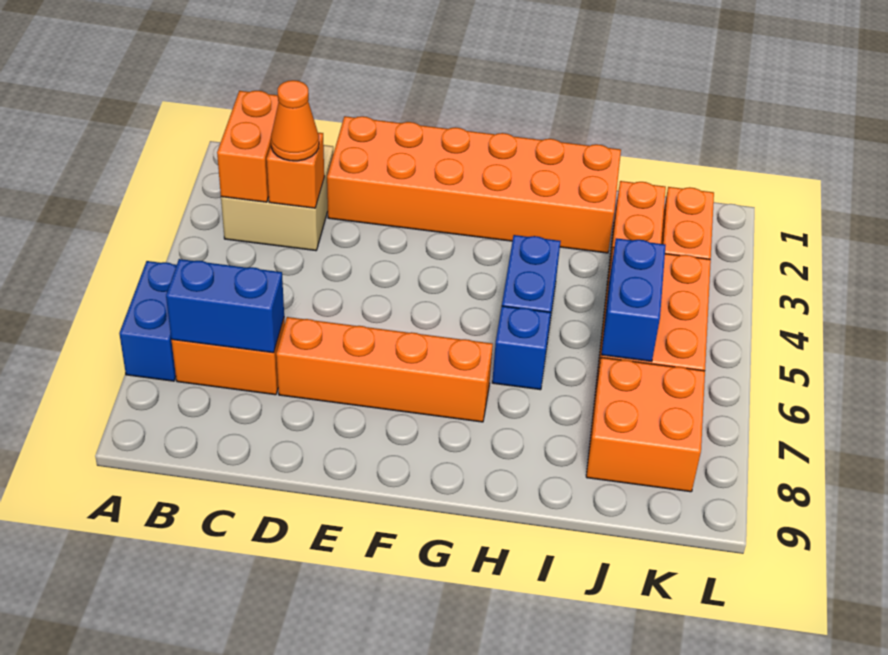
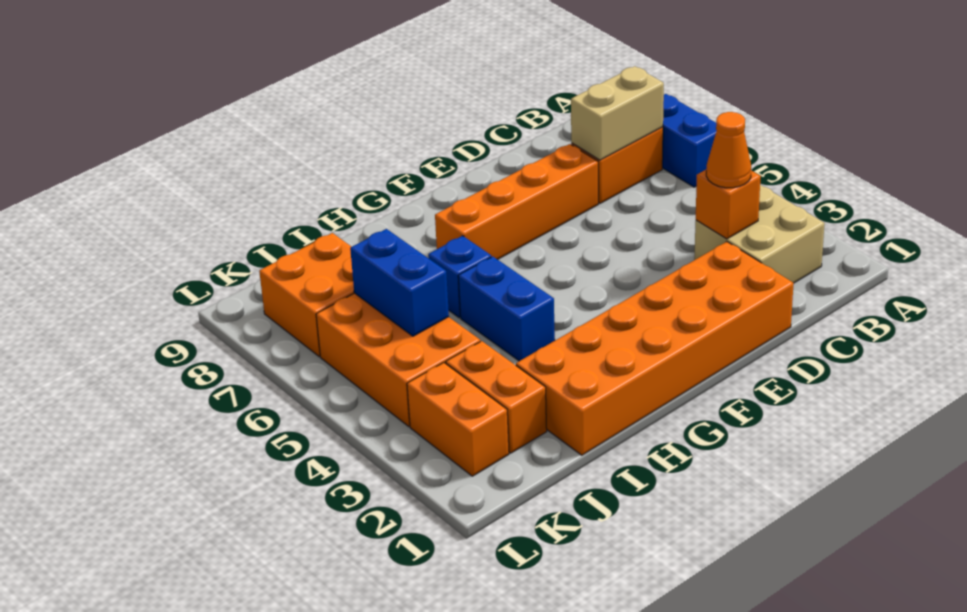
orange brick B2:B3 level 2 -> none
blue brick B7:C7 level 2 -> tan brick B7:C7 level 2

